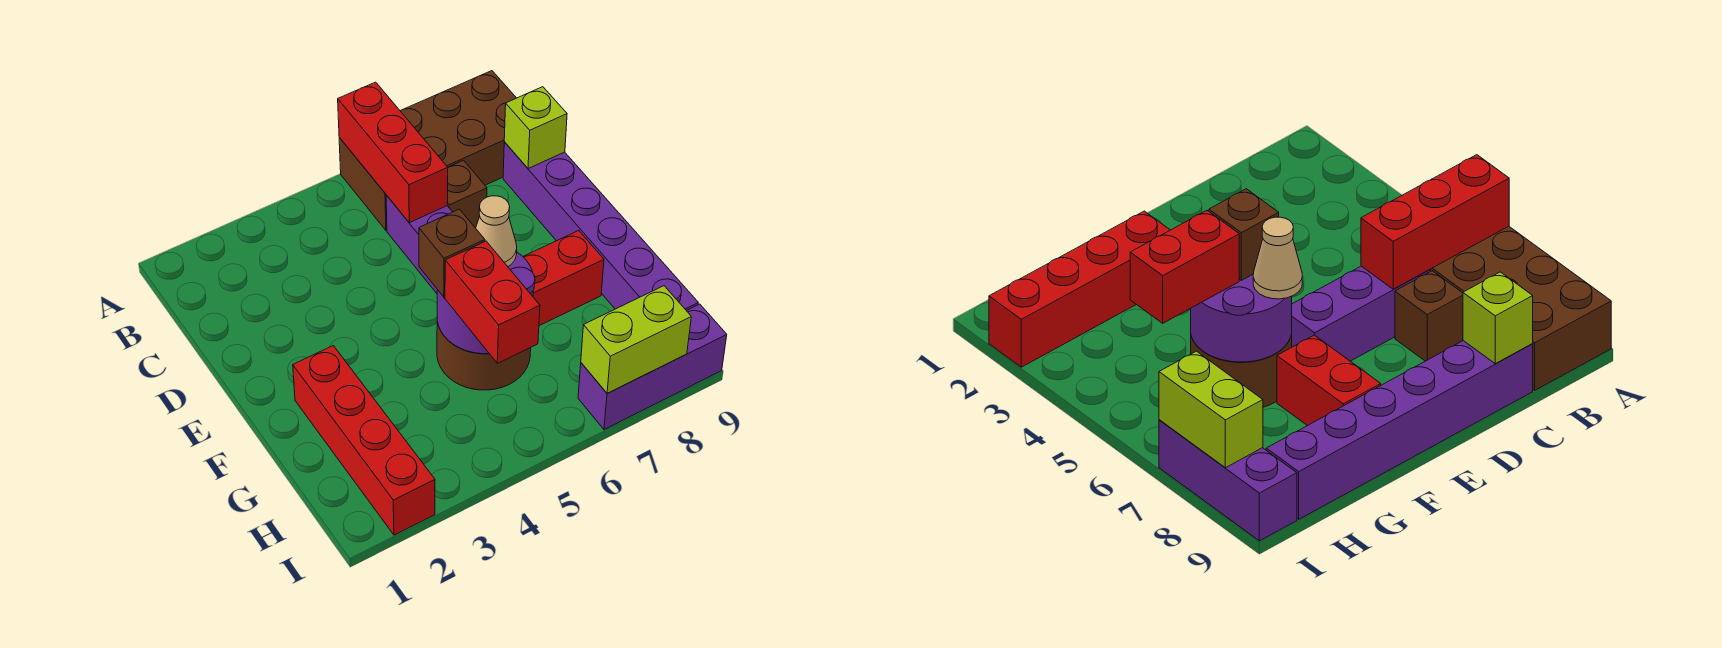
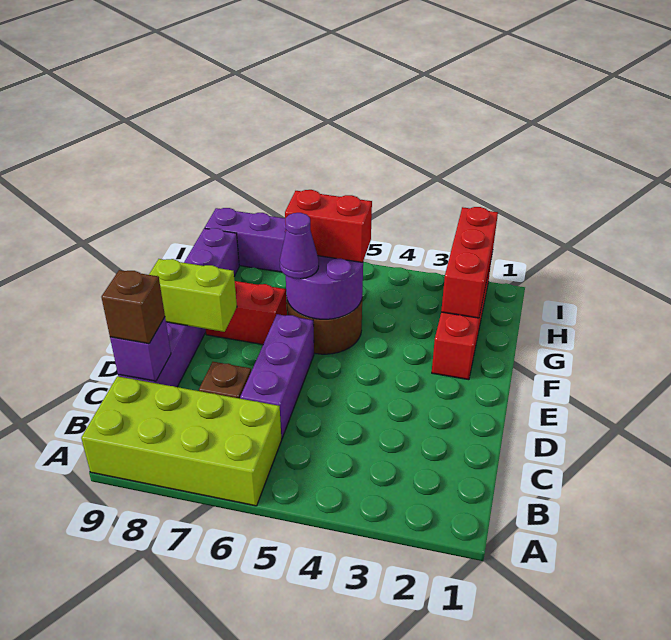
brown brick A6:B9 level 1 -> lime brick A6:B9 level 1
red brick A6:C6 level 2 -> red brick G2:I2 level 2
lime brick C9 level 2 -> purple brick C9 level 2
brown brick F5 level 3 -> brown brick C9 level 3
tan cone F6 level 3 -> purple cone F6 level 3
red brick G5:H5 level 3 -> red brick G5:G6 level 3
lime brick I7:I8 level 2 -> lime brick E8:E9 level 2

